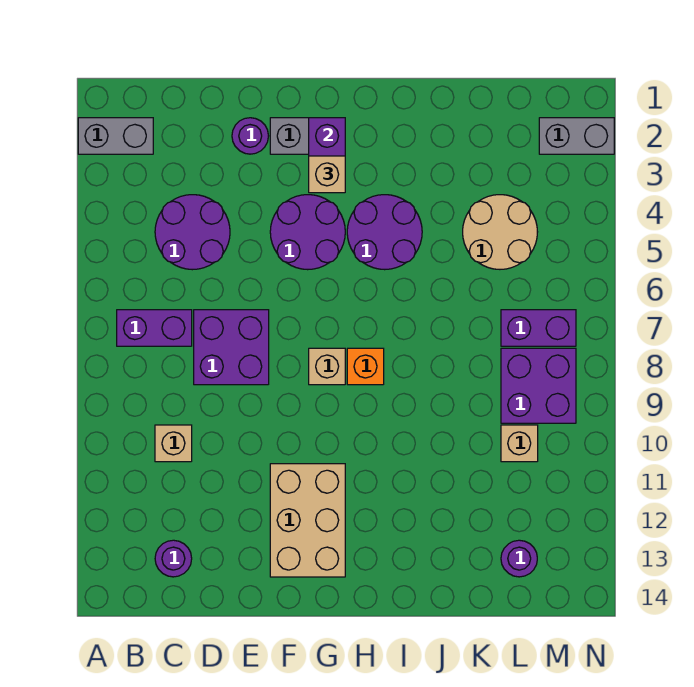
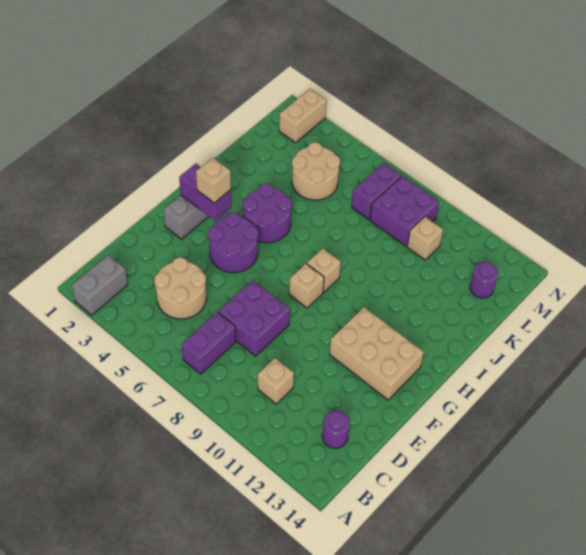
purple round brick C4:D5 level 1 -> tan round brick C4:D5 level 1
purple round brick E2 level 1 -> none
orange brick H8 level 1 -> tan brick H8 level 1
grey brick M2:N2 level 1 -> tan brick M2:N2 level 1

